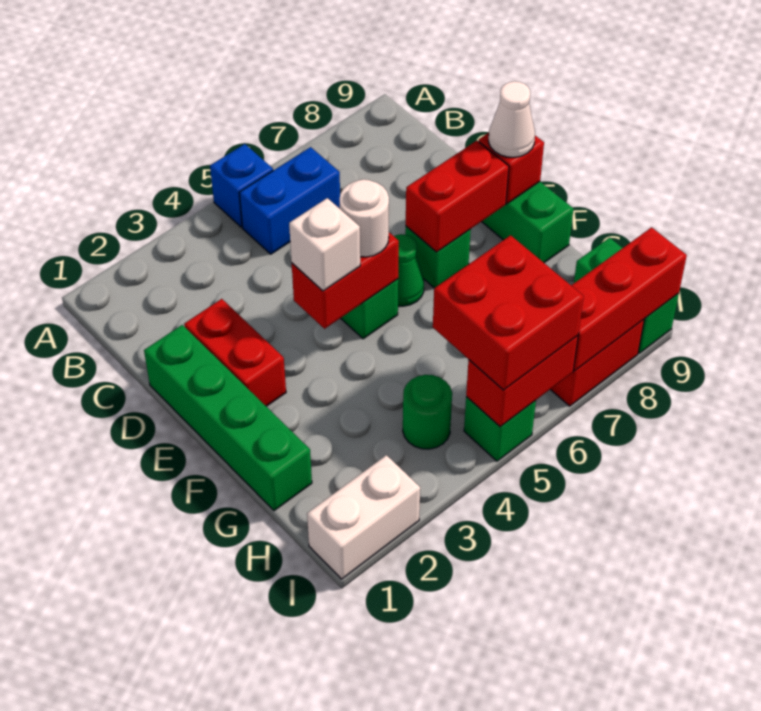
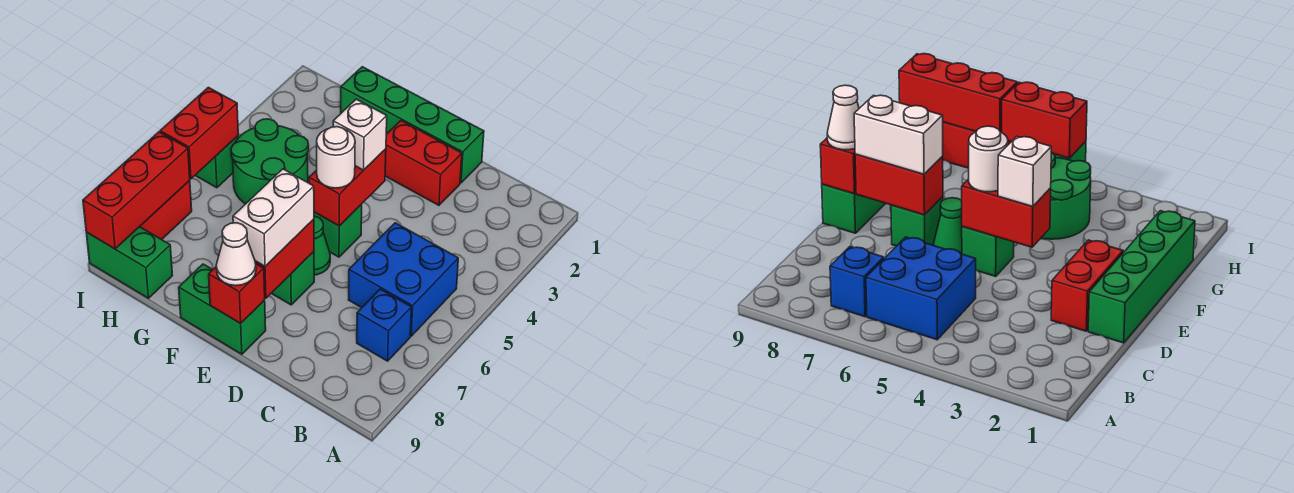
blue brick A5 level 1 -> blue brick B7 level 1
blue brick B5:B6 level 1 -> blue brick B5:C6 level 1
green round brick H4 level 1 -> green round brick G4:H5 level 1
red brick H5:I6 level 3 -> none
white brick I1:I2 level 1 -> white brick E7:E8 level 3

